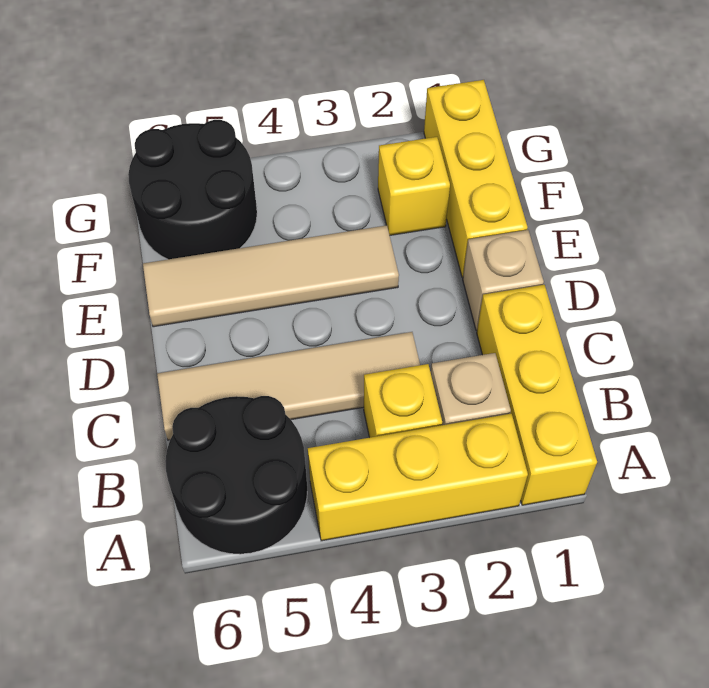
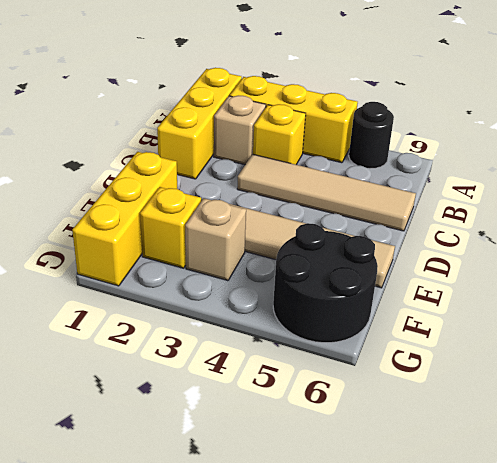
black round brick A5:B6 level 1 -> black round brick A5 level 1
tan brick D1 level 1 -> tan brick F3 level 1

